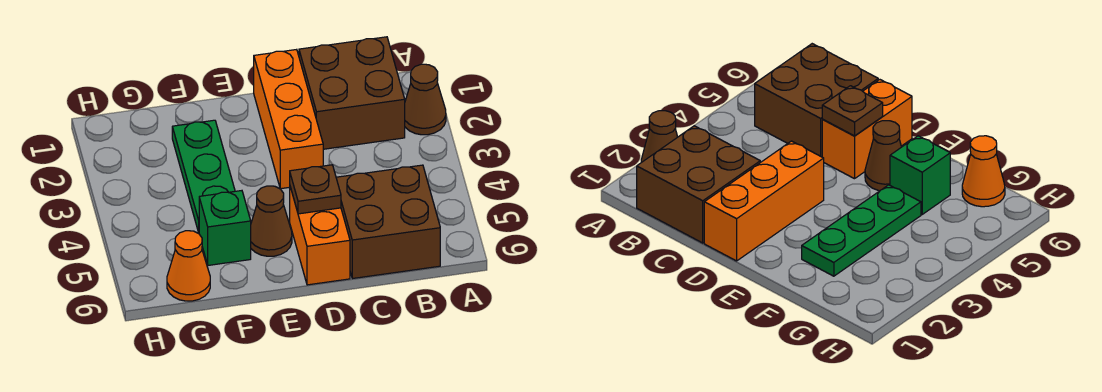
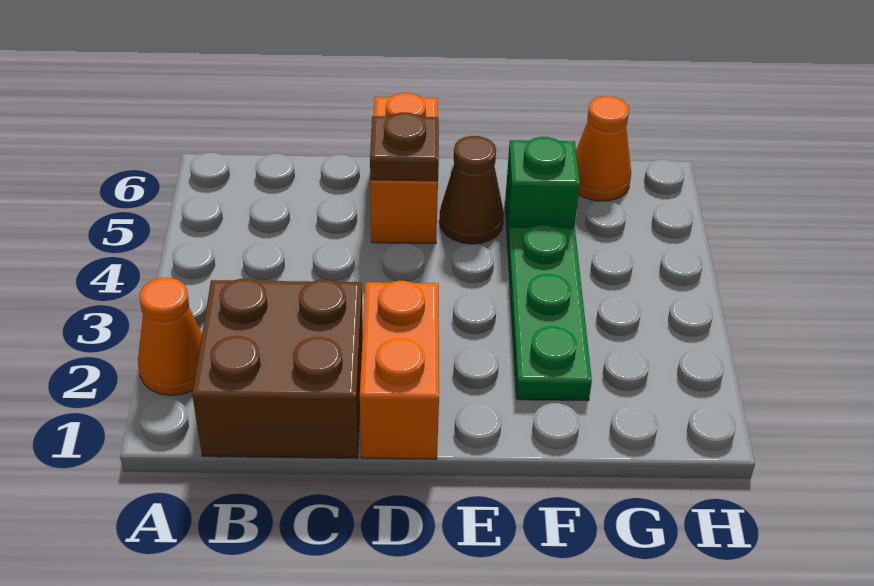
brown cone A2 level 1 -> orange cone A2 level 1
brown brick B5:C6 level 1 -> none
orange brick D1:D3 level 1 -> orange brick D1:D2 level 1

